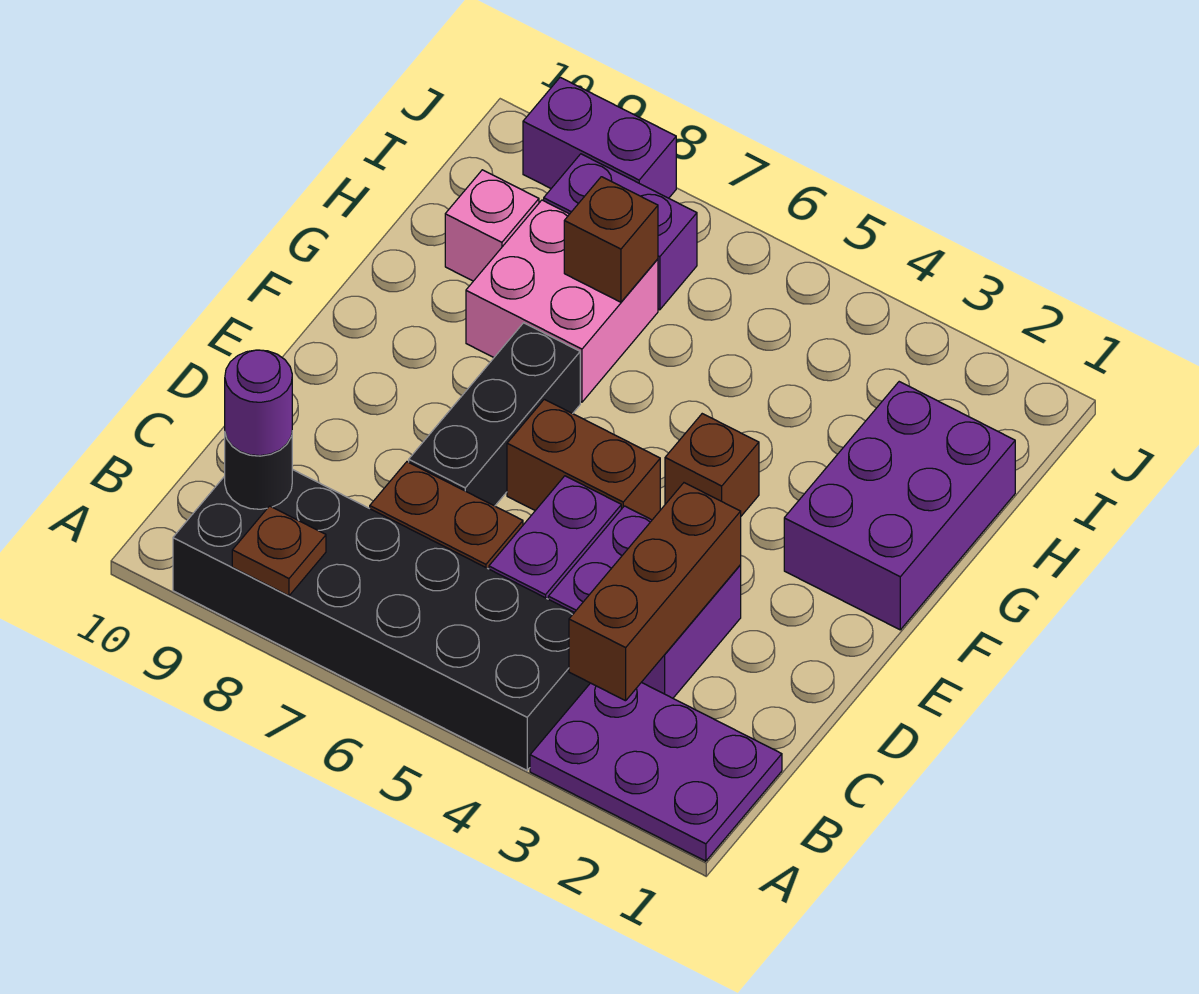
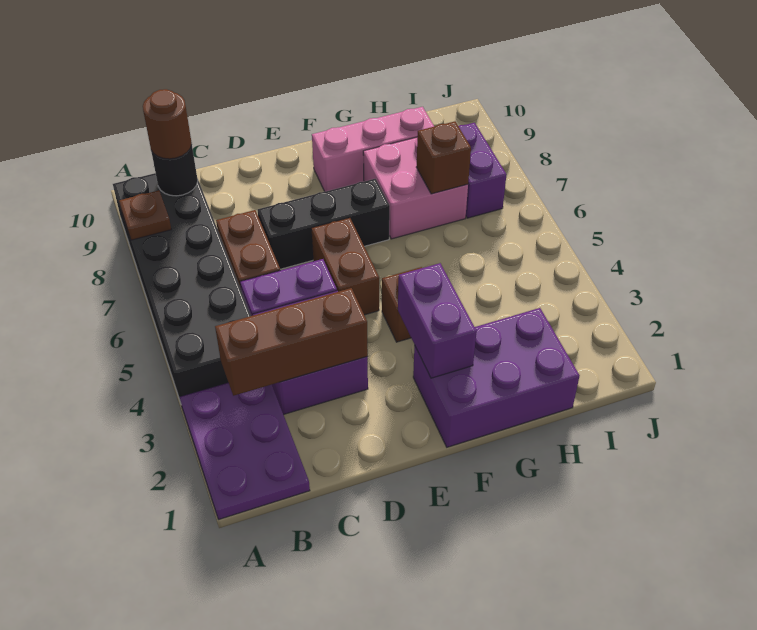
purple round brick B9 level 3 -> brown round brick B9 level 3
pink brick H9 level 1 -> pink brick F9:H9 level 1
purple brick J8:J9 level 1 -> purple brick F2:F3 level 2

